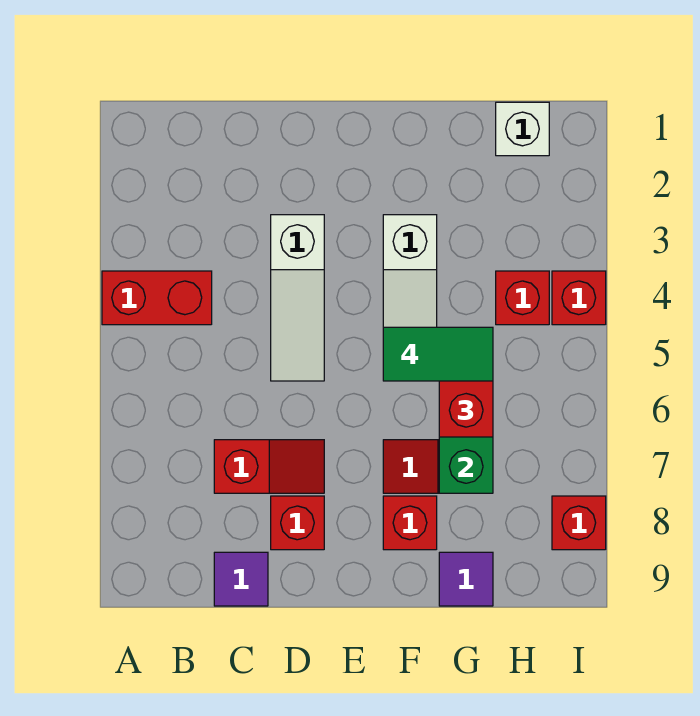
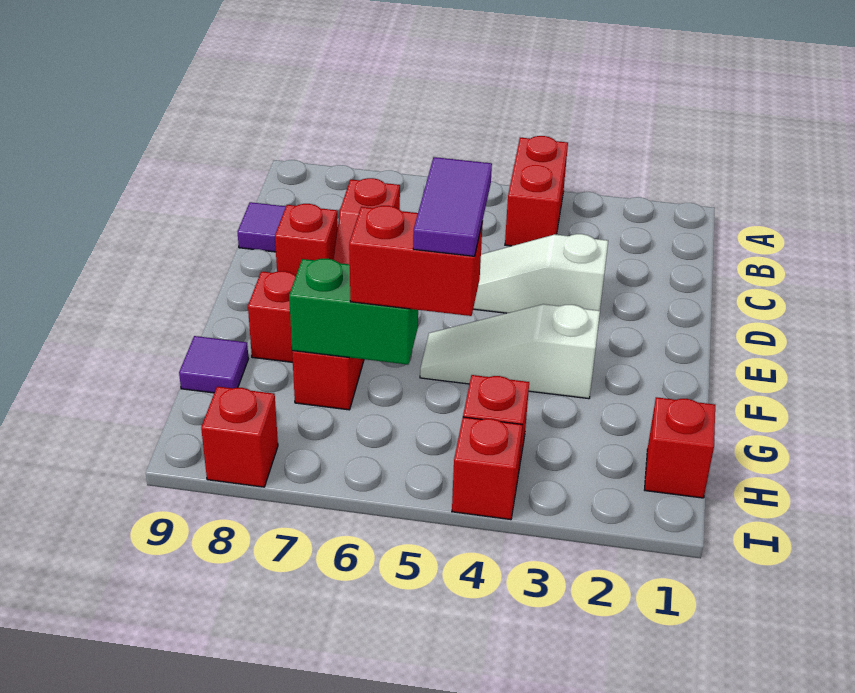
green tile F5:G5 level 4 -> purple tile F5:G5 level 4
white brick H1 level 1 -> red brick H1 level 1

